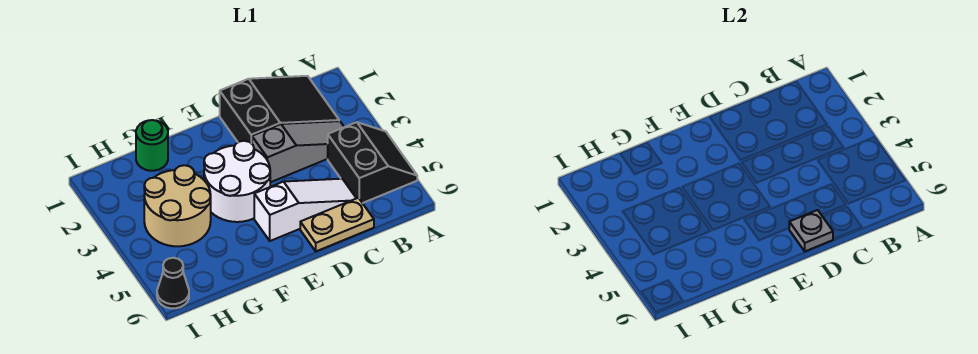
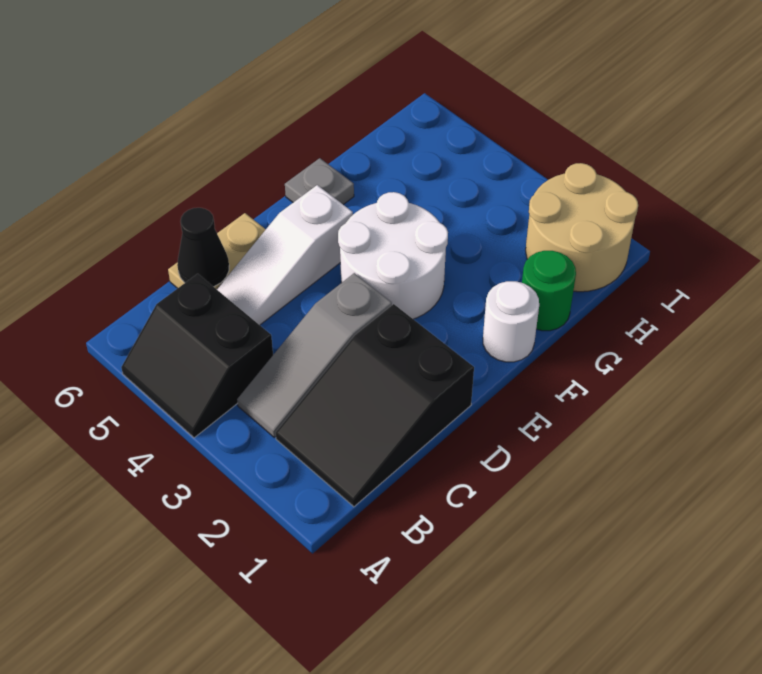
grey plate D6 level 2 -> grey plate F6 level 1
none -> white round brick F1 level 1
tan round brick G3:H4 level 1 -> tan round brick H1:I2 level 1
black cone I6 level 1 -> black cone C6 level 2

